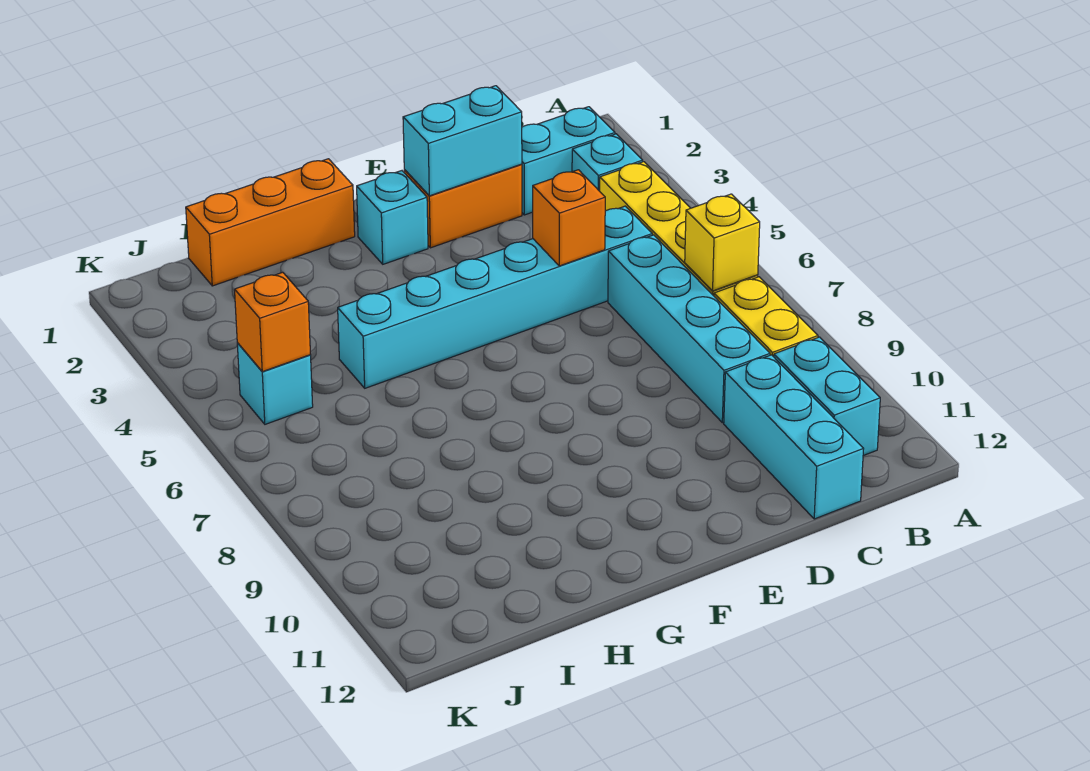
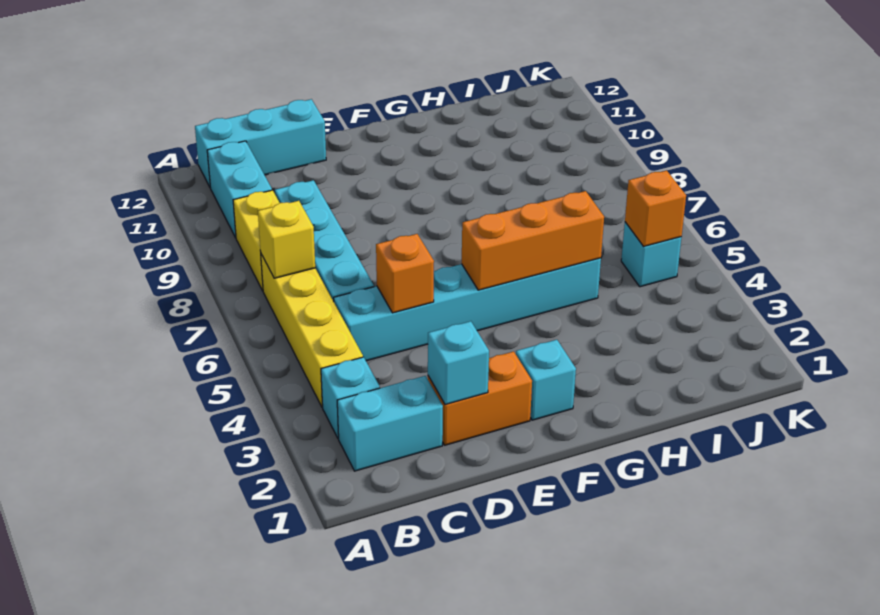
cyan brick C10:C12 level 1 -> cyan brick B12:D12 level 1
cyan brick D2:E2 level 2 -> cyan brick D2 level 2
orange brick G1:I1 level 1 -> orange brick F5:H5 level 2

